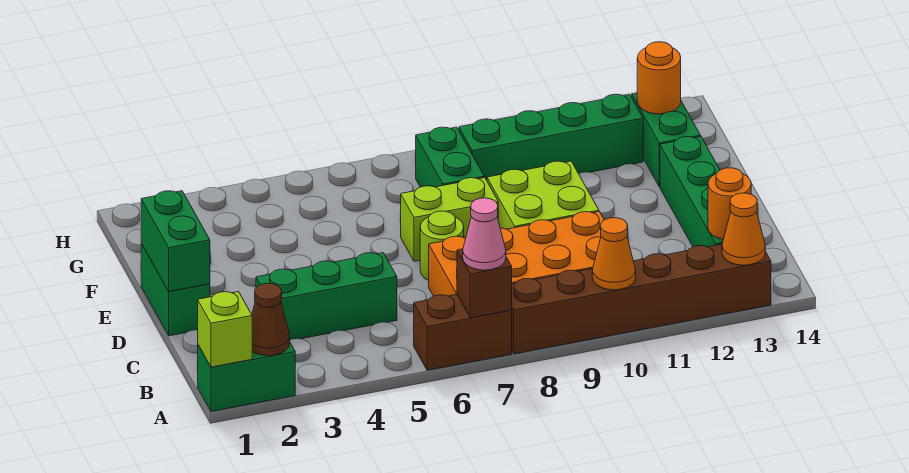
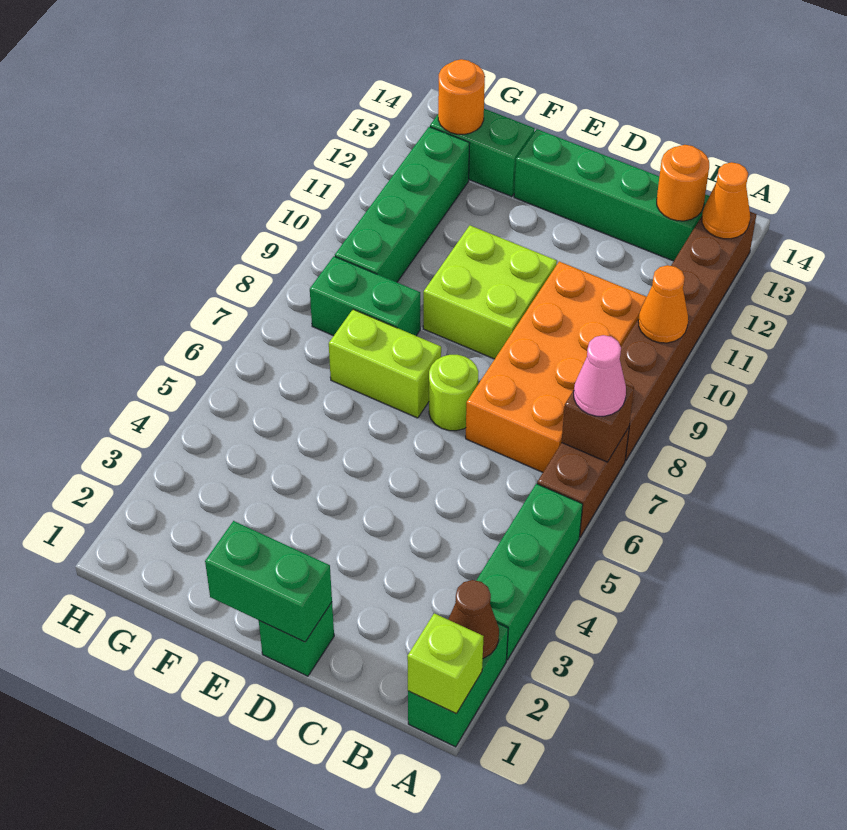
green brick C3:C5 level 1 -> green brick A3:A5 level 1
green brick D1:E1 level 1 -> green brick D1 level 1
lime brick E7:E8 level 1 -> lime brick E7:F7 level 1

